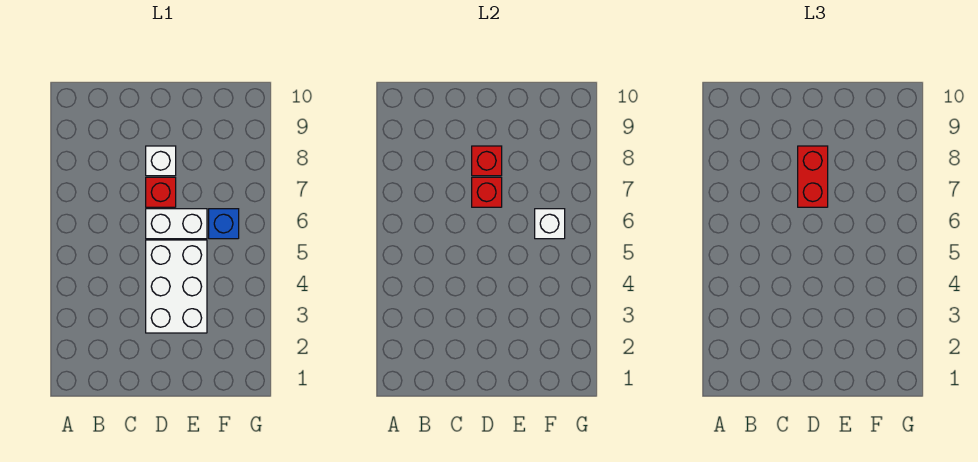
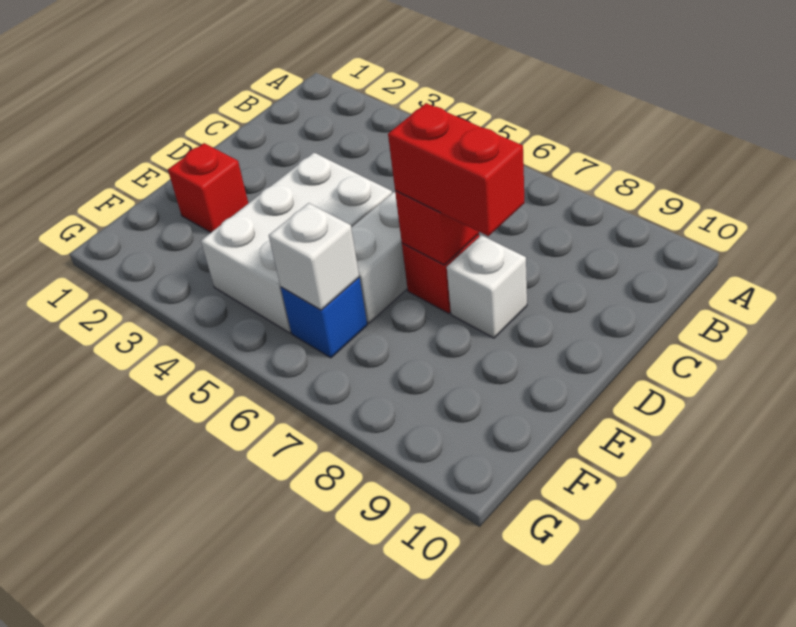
white brick D3:E5 level 1 -> white brick D4:F5 level 1
red brick D8 level 2 -> red brick E2 level 1

